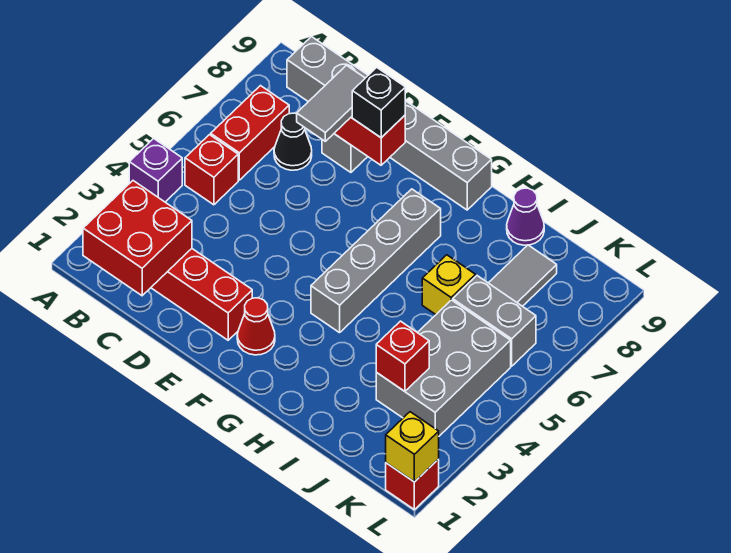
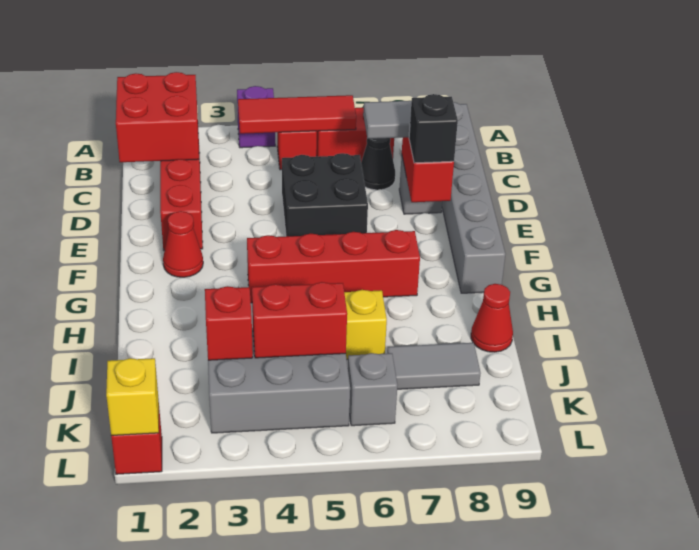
none -> red tile B4:B6 level 2
none -> black brick D5:E6 level 1
grey brick G4:G7 level 1 -> red brick G4:G7 level 1
purple cone I9 level 1 -> red cone I9 level 1
none -> red brick J4:J5 level 2
grey brick J6:K6 level 1 -> grey brick K6 level 1

